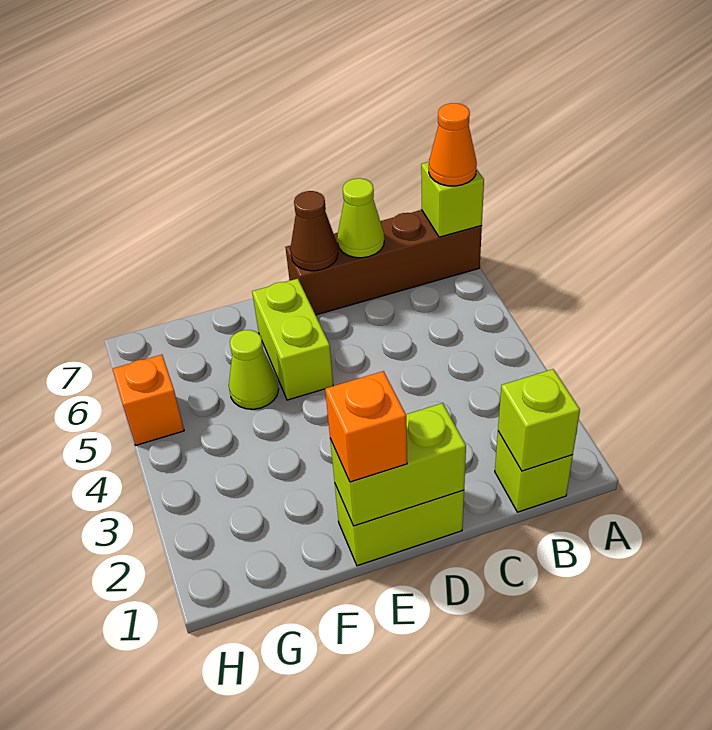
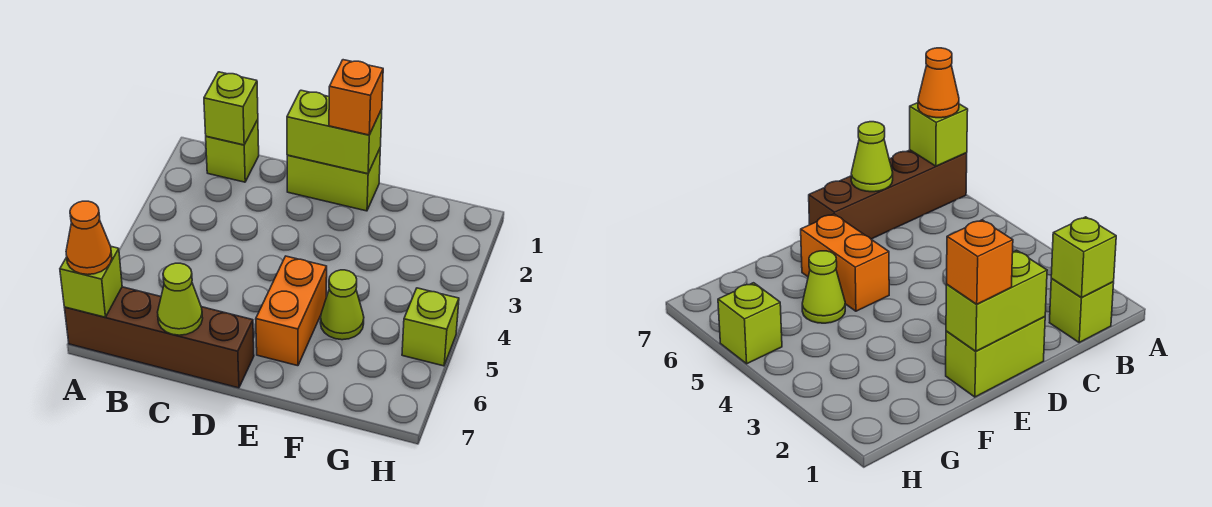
brown cone D7 level 2 -> none
lime brick E5:E6 level 1 -> orange brick E5:E6 level 1
orange brick H5 level 1 -> lime brick H5 level 1

